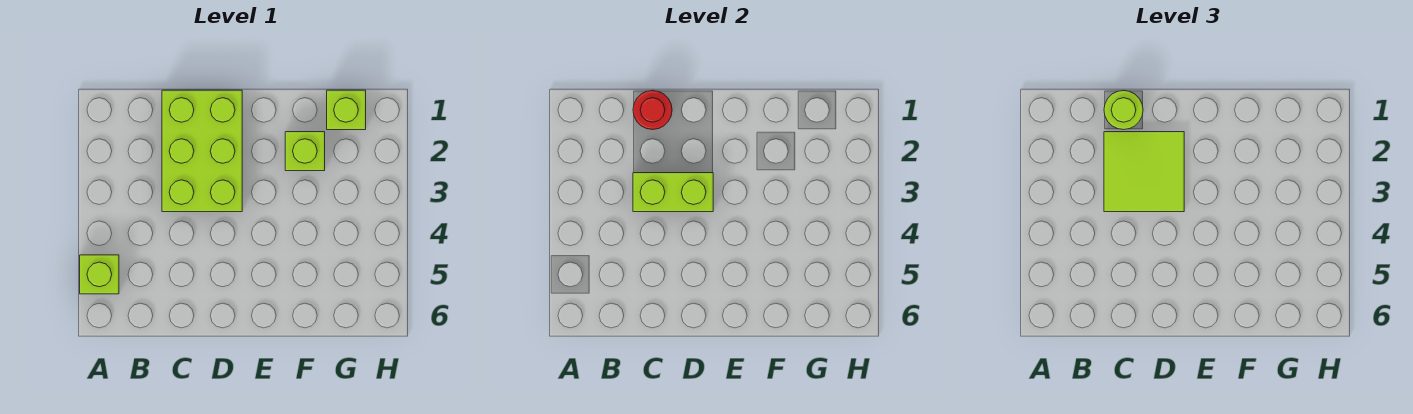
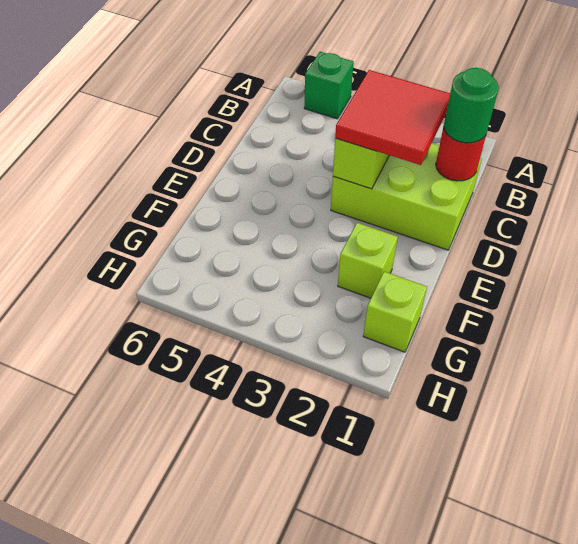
lime brick A5 level 1 -> green brick A5 level 1
lime round brick C1 level 3 -> green round brick C1 level 3
lime tile C2:D3 level 3 -> red tile C2:D3 level 3

